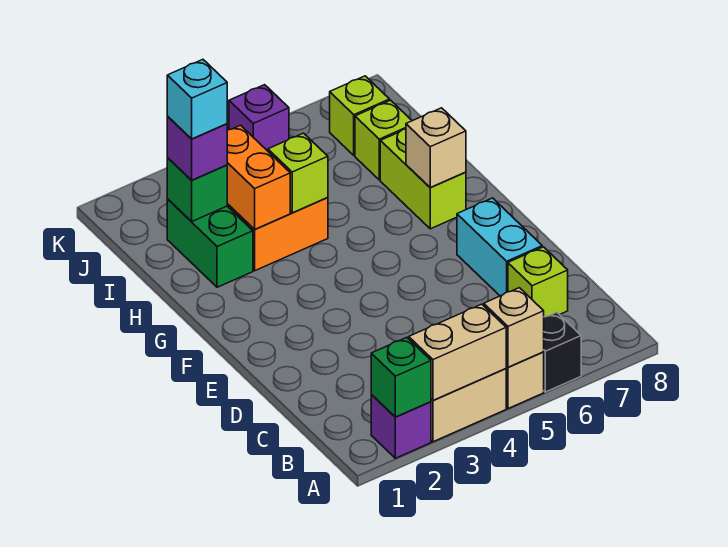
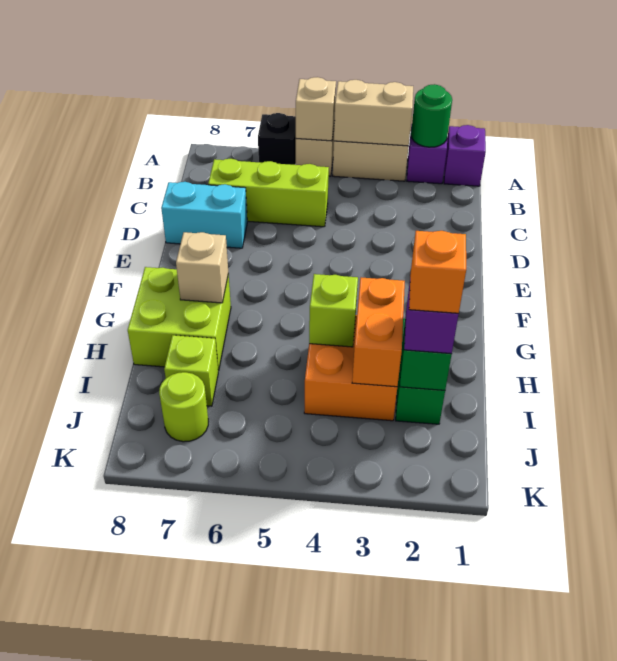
green brick A2 level 2 -> green round brick A2 level 2
lime brick C7 level 1 -> lime brick C5:C7 level 1
cyan brick D7:E7 level 1 -> cyan brick D7:D8 level 1
lime brick G7:H7 level 1 -> lime brick G7:H8 level 1
cyan brick I2 level 4 -> orange brick I2 level 4
lime brick J7 level 1 -> lime round brick J7 level 1
purple brick K5 level 1 -> purple brick A1 level 1

